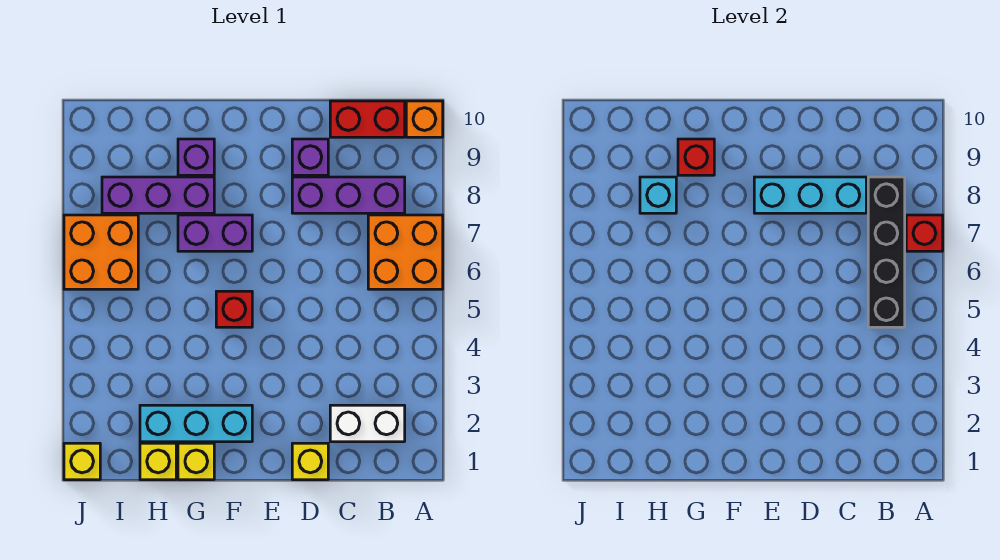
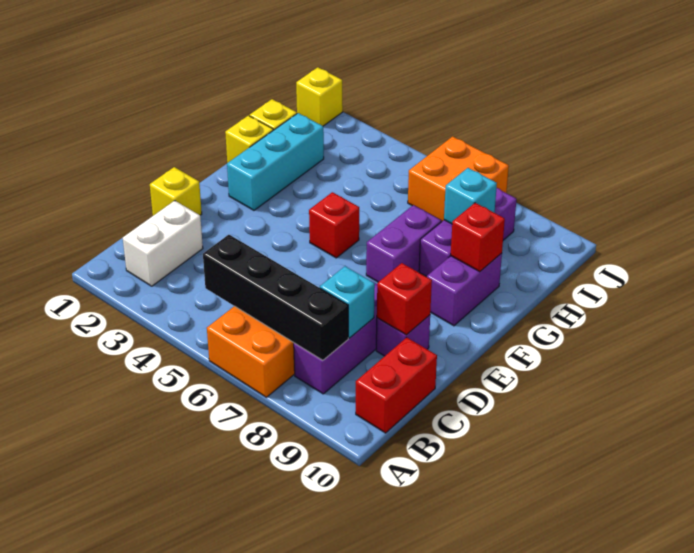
red brick A7 level 2 -> red brick D9 level 2
orange brick A10 level 1 -> none
cyan brick C8:E8 level 2 -> cyan brick C8 level 2
purple brick G9 level 1 -> purple brick F9:G9 level 1

